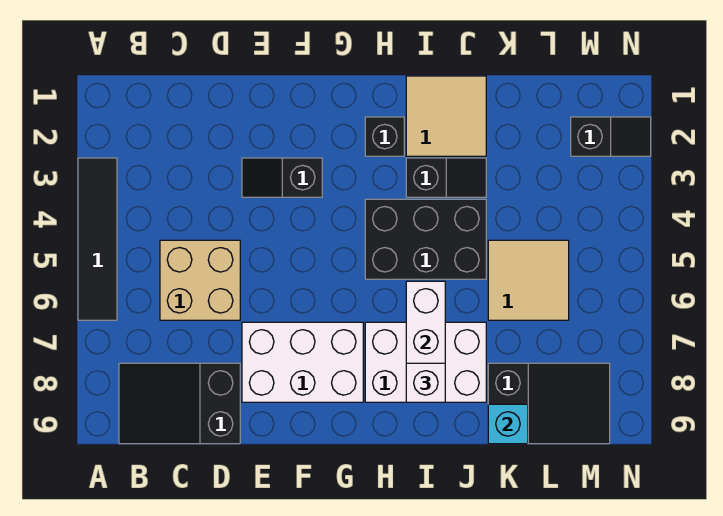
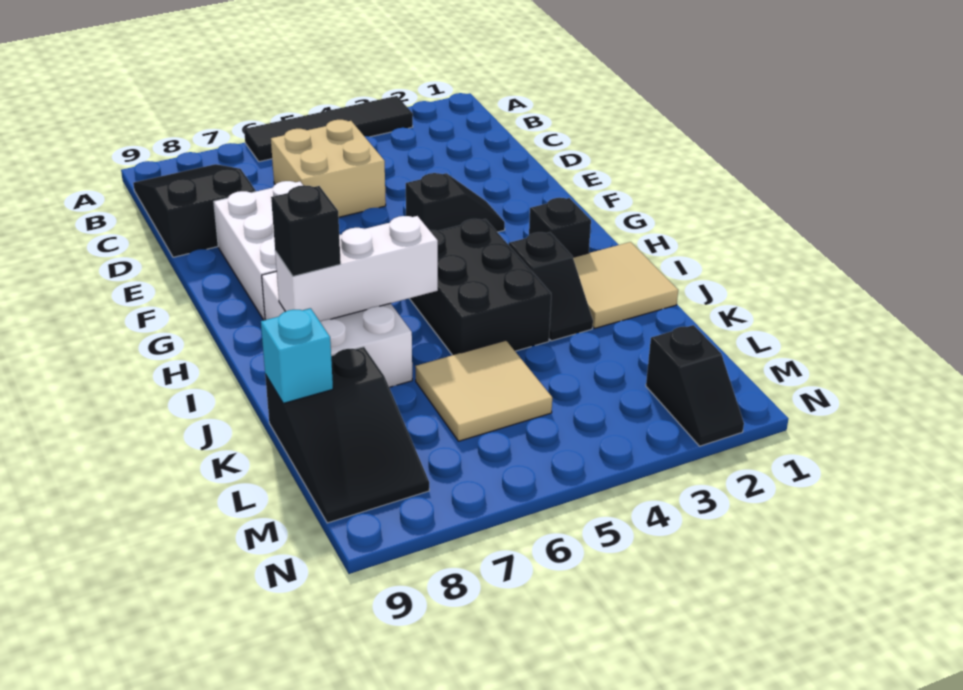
black slope E3:F3 level 1 top F -> black slope F3:F4 level 1 top 4
white brick I8 level 3 -> black brick I8 level 3

